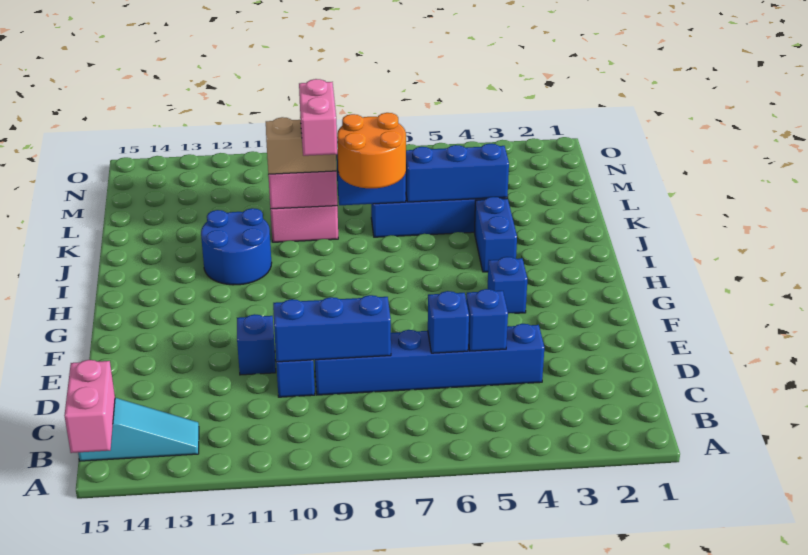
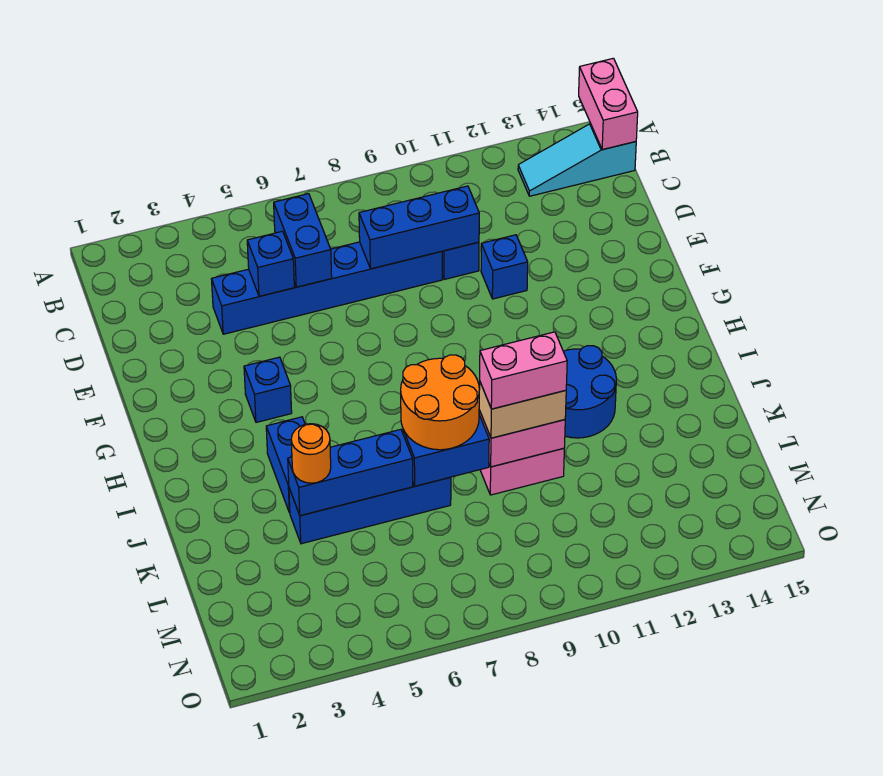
blue brick D6 level 2 -> blue brick C6:D6 level 2
pink brick J9:K9 level 4 -> pink brick K9:K10 level 4
none -> orange round brick K4 level 3

